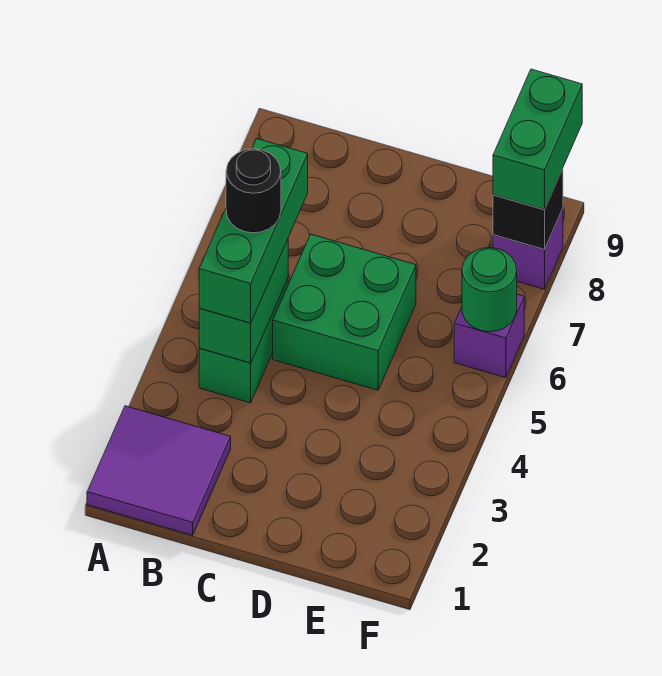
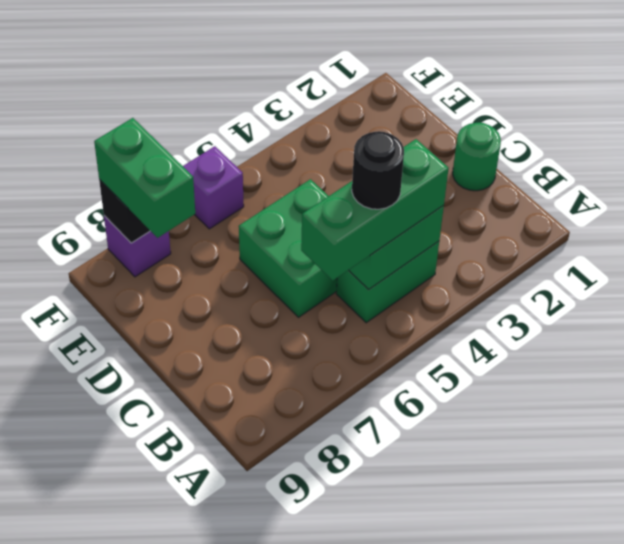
purple tile A1:B2 level 1 -> none
green round brick F6 level 2 -> green round brick C1 level 1
green brick F8:F9 level 3 -> green brick E8:F8 level 3

